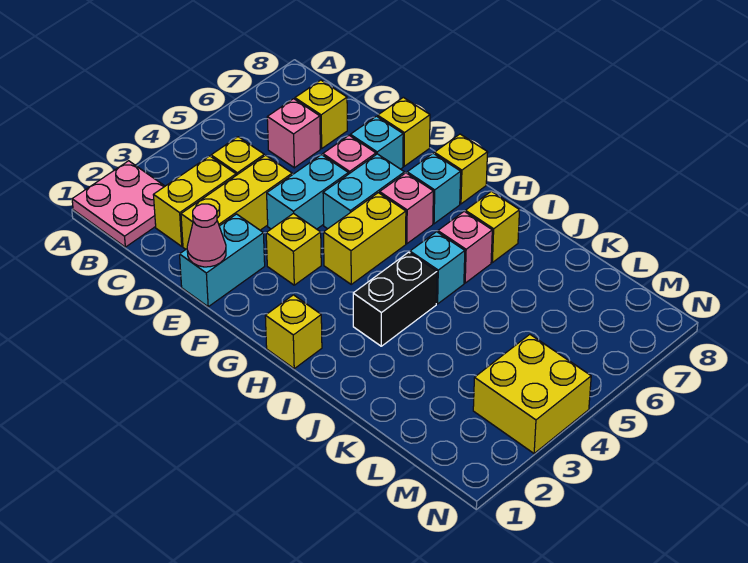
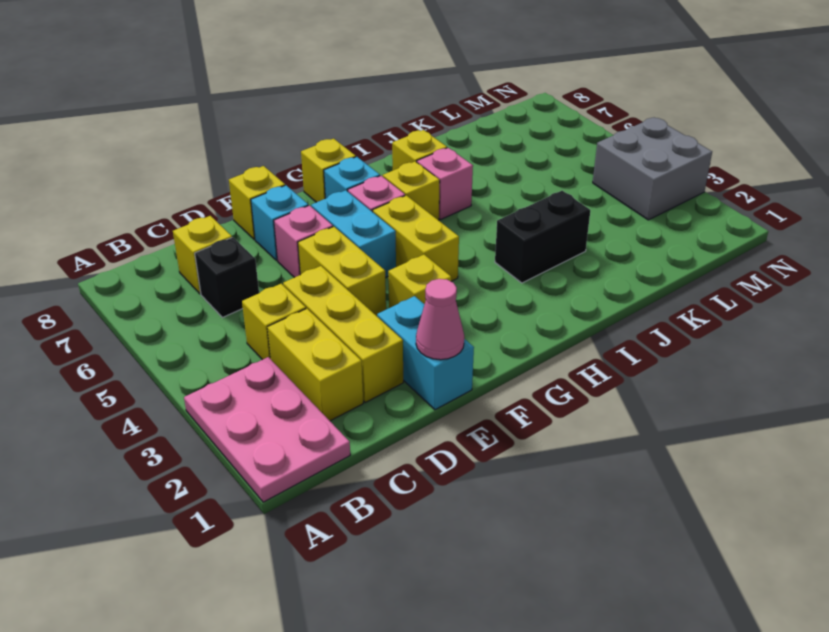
pink plate A1:B2 level 1 -> pink plate A1:B3 level 1
pink brick C6 level 1 -> black brick C6 level 1
cyan brick E4:E5 level 1 -> yellow brick E4:E5 level 1
yellow brick H1 level 1 -> yellow brick H6 level 1
black brick I3:I4 level 1 -> black brick I3:J3 level 1
cyan brick I5 level 1 -> none
yellow brick M3:N4 level 1 -> grey brick M3:N4 level 1

